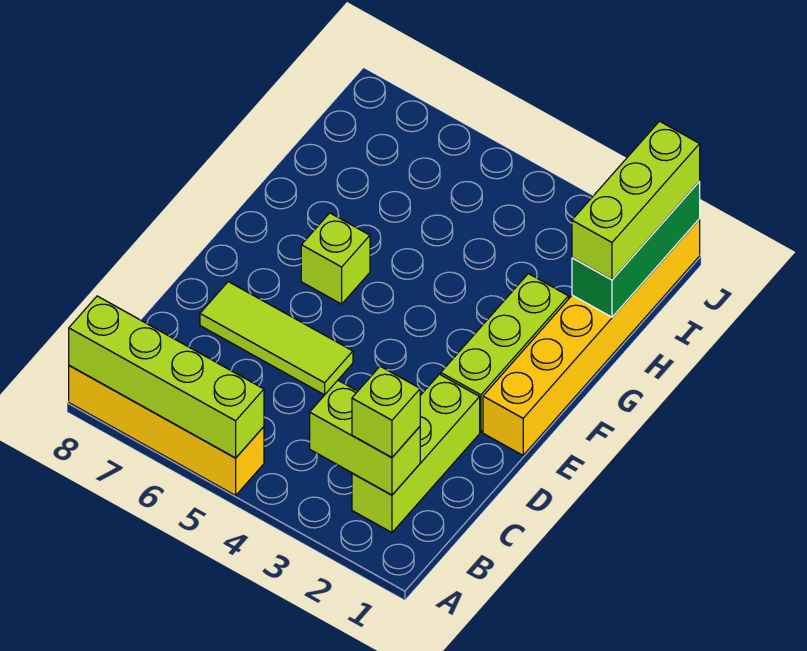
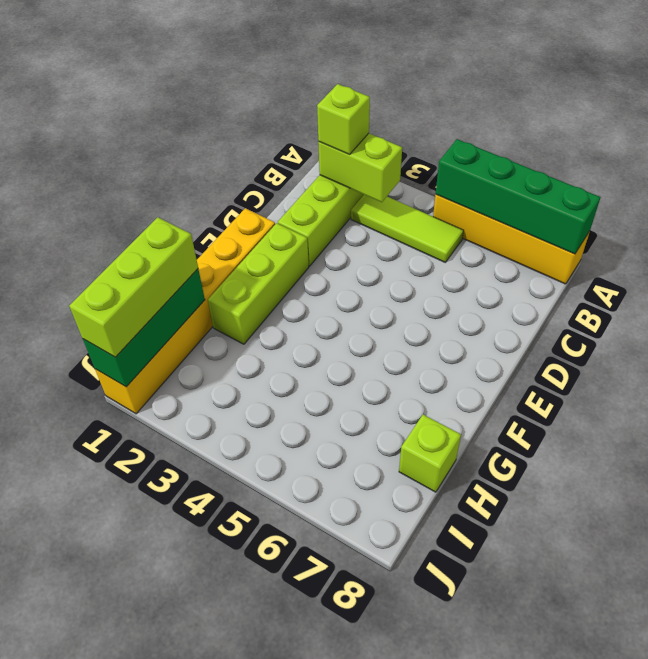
lime brick A5:A8 level 2 -> green brick A5:A8 level 2
lime tile D5:D7 level 1 -> lime tile B3:B5 level 1
lime brick F6 level 1 -> lime brick H8 level 1

